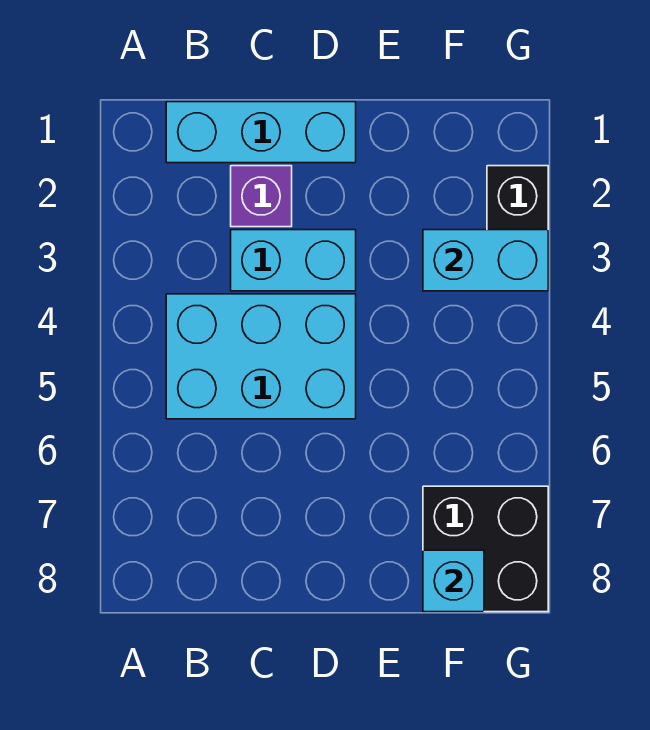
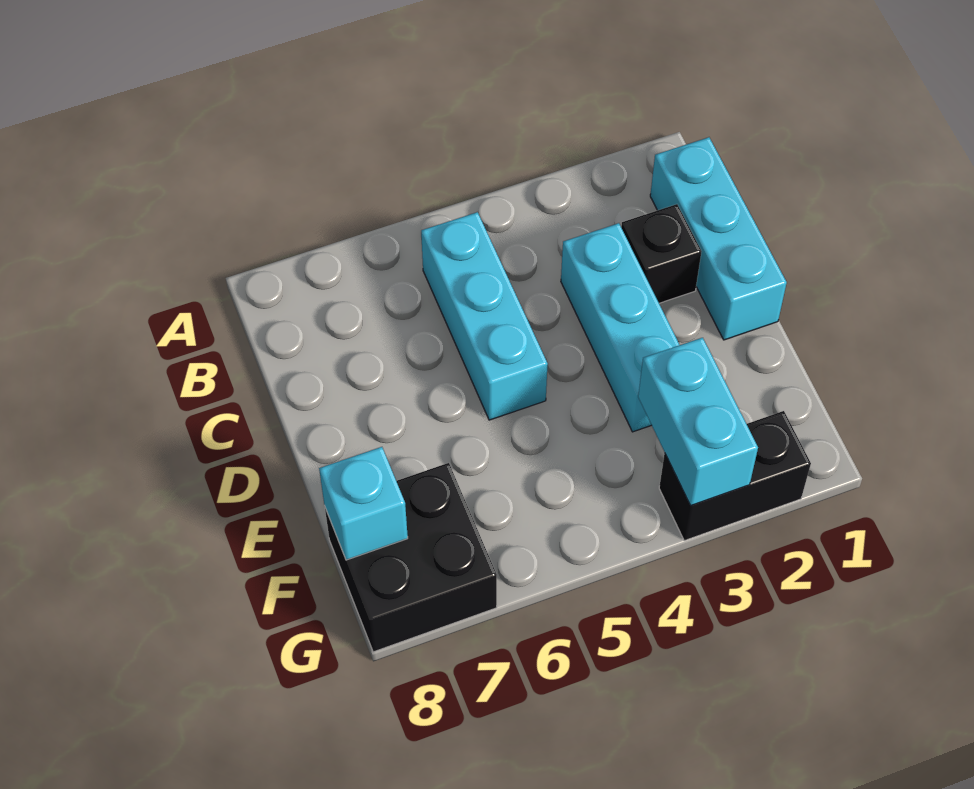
cyan brick B4:D5 level 1 -> cyan brick B5:D5 level 1
purple brick C2 level 1 -> black brick C2 level 1
cyan brick C3:D3 level 1 -> cyan brick C3:E3 level 1

